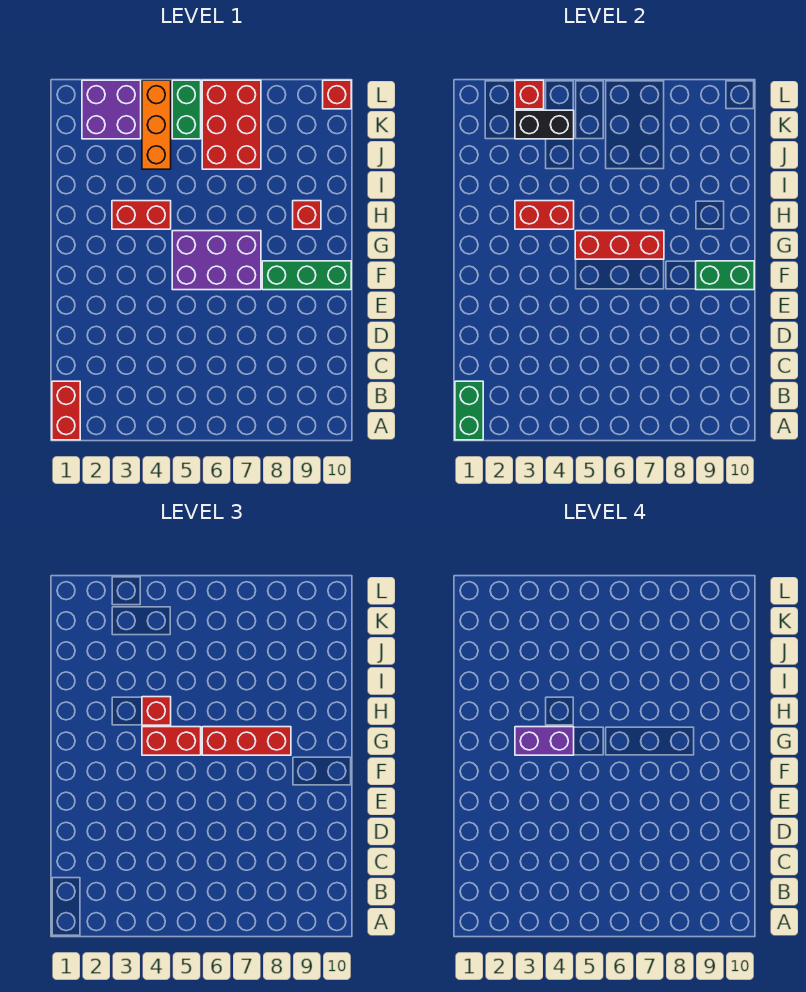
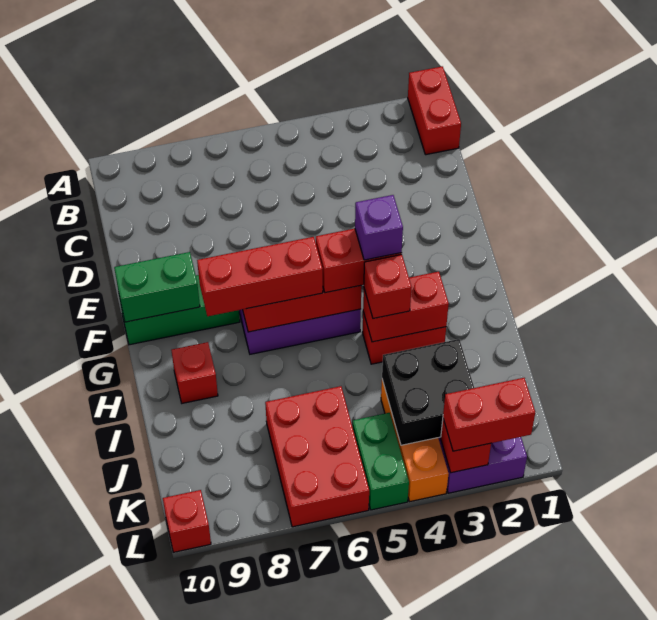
green brick A1:B1 level 2 -> none
purple brick G3:G4 level 4 -> purple brick G4 level 4
black brick K3:K4 level 2 -> black brick J3:K4 level 2
none -> red brick L2:L3 level 3

